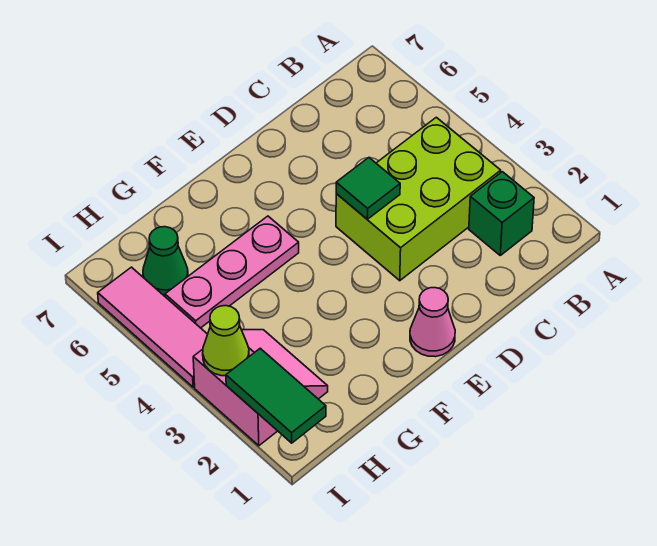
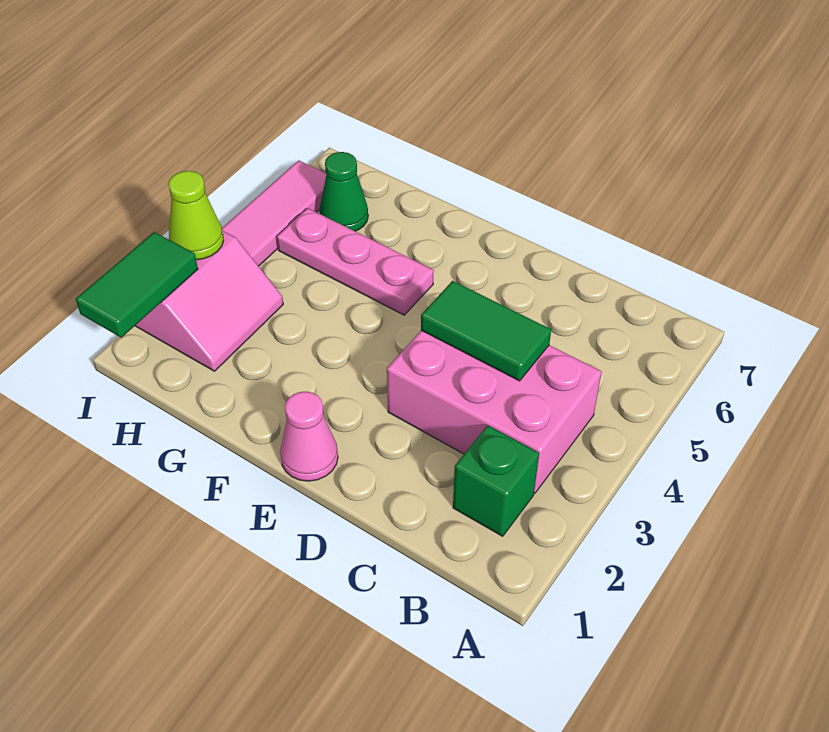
lime brick B3:D4 level 1 -> pink brick B3:D4 level 1
green tile D4 level 2 -> green tile C4:D4 level 2

